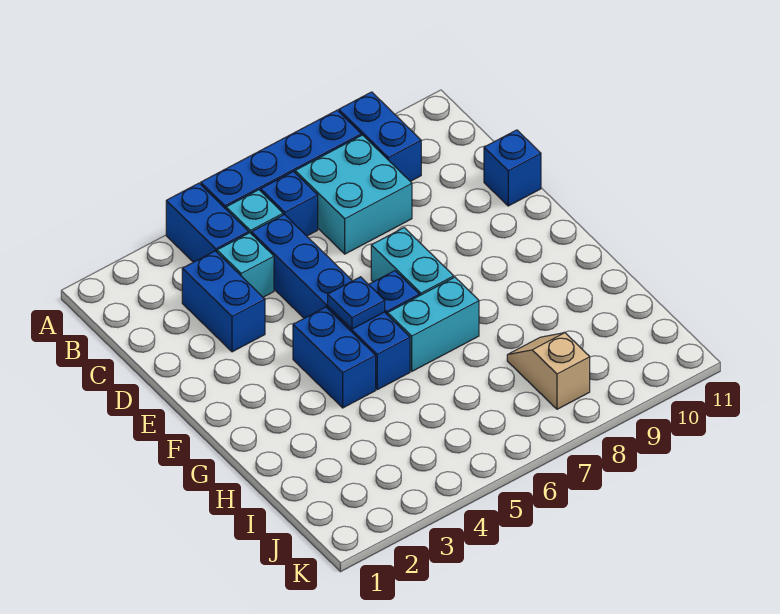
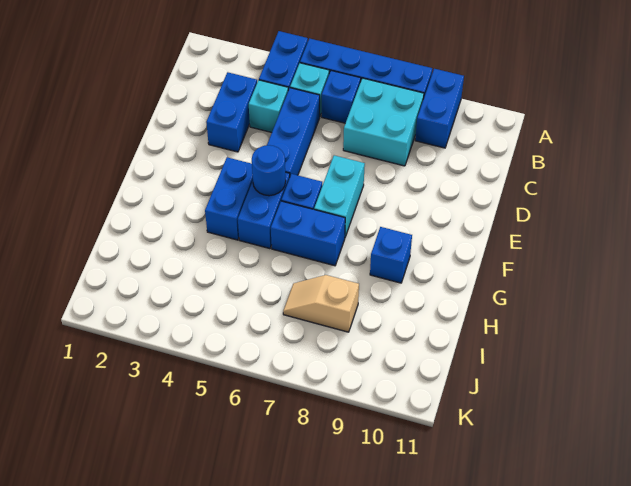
blue brick D11 level 1 -> blue brick G9 level 1
blue plate F5 level 2 -> blue round brick F5 level 2
cyan brick G6:G7 level 1 -> blue brick G6:G7 level 1
tan slope I8:J8 level 1 top J -> tan slope I7:I8 level 1 top 8

